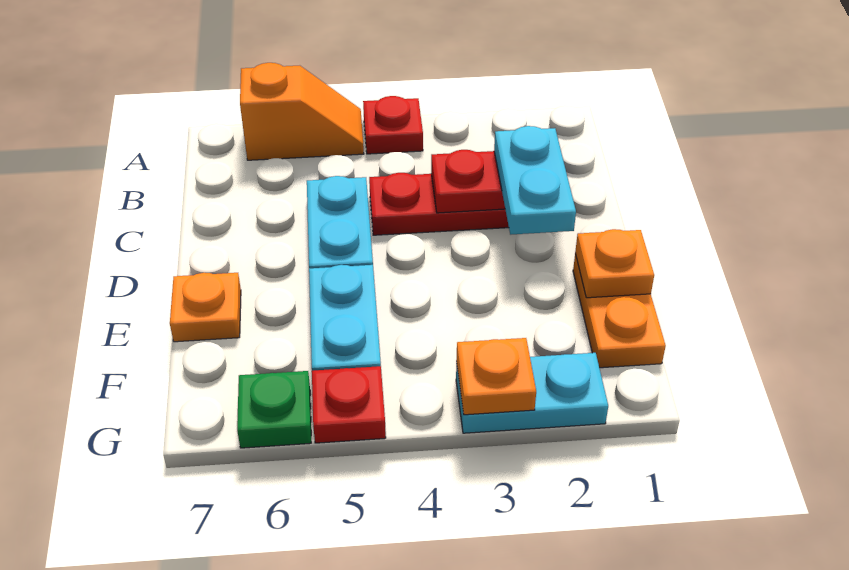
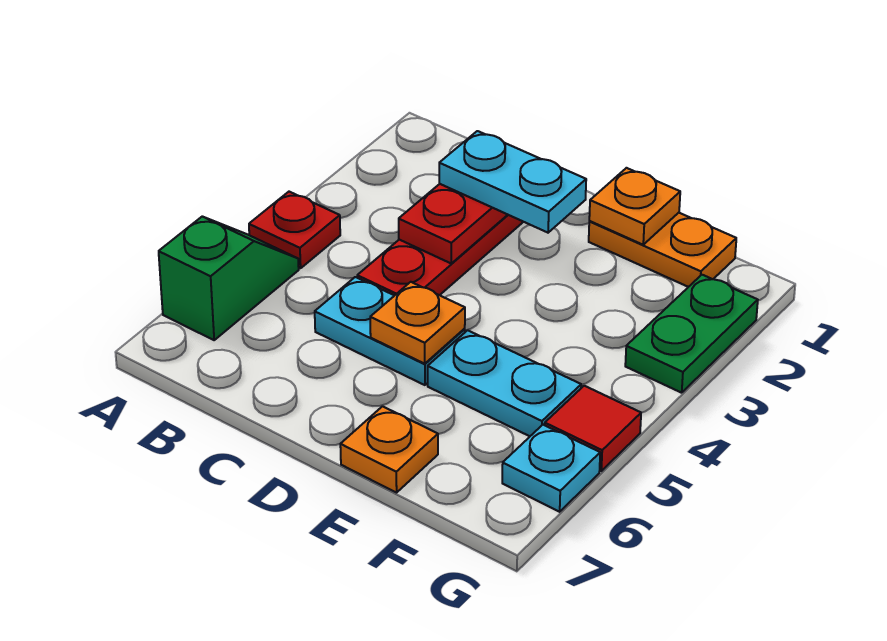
orange slope A5:A6 level 1 top 6 -> green slope A5:A6 level 1 top 6
cyan plate G2:G3 level 1 -> green plate G2:G3 level 1
orange plate G3 level 2 -> orange plate D5 level 2
red plate G5 level 1 -> red tile G5 level 1
green plate G6 level 1 -> cyan plate G6 level 1

